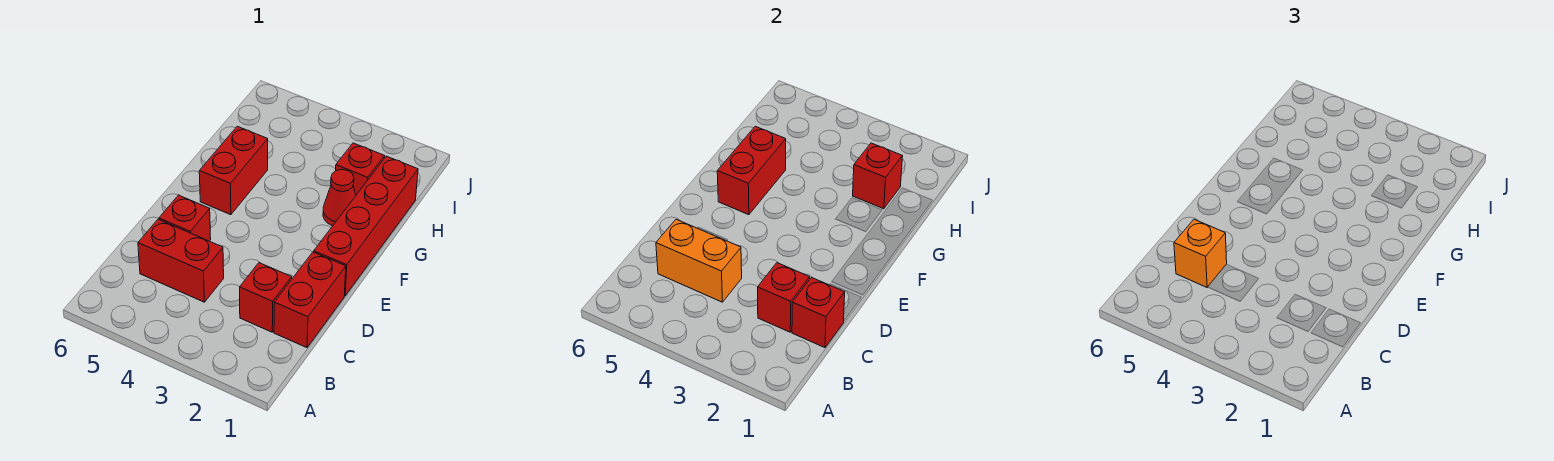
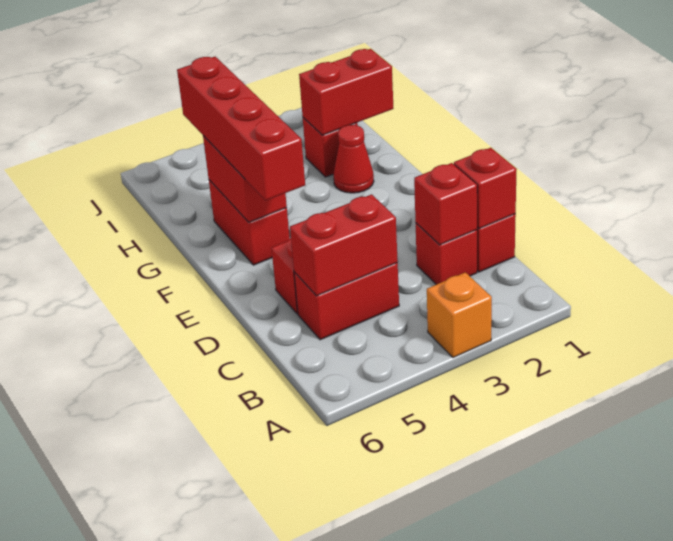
orange brick C4:C5 level 2 -> red brick C4:C5 level 2
orange brick C5 level 3 -> orange brick A3 level 1
red brick E1:H1 level 1 -> red brick E5:H5 level 3
red brick H2 level 2 -> red brick H1:H2 level 2

